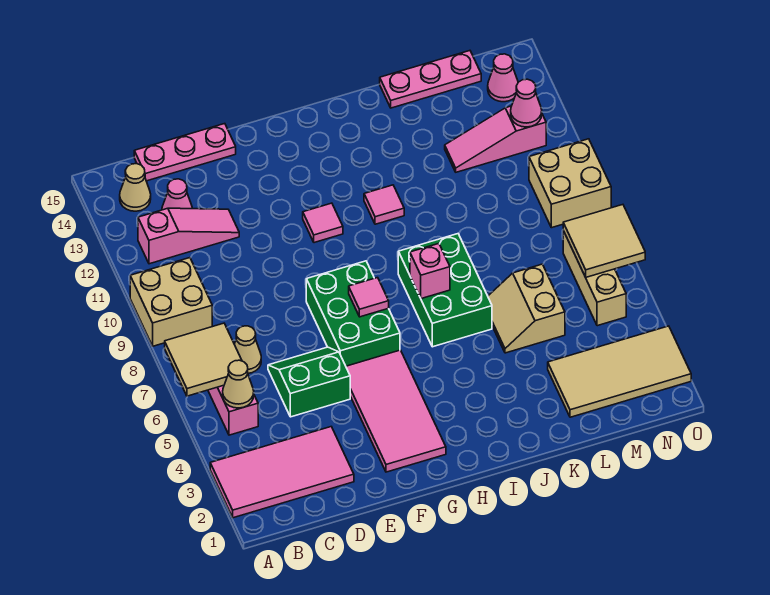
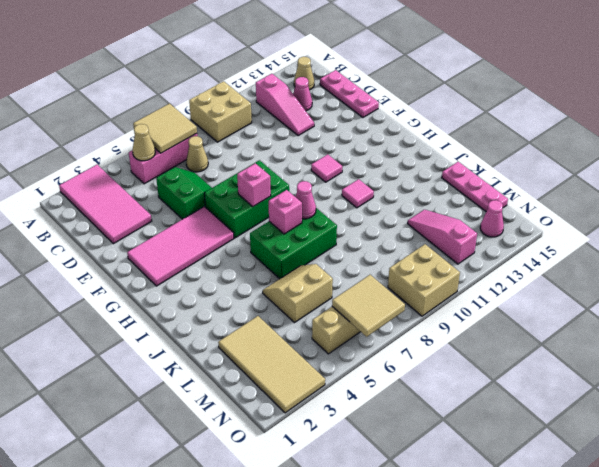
pink tile G7 level 2 -> pink brick G7 level 2
pink cone N12 level 2 -> pink cone I8 level 2

